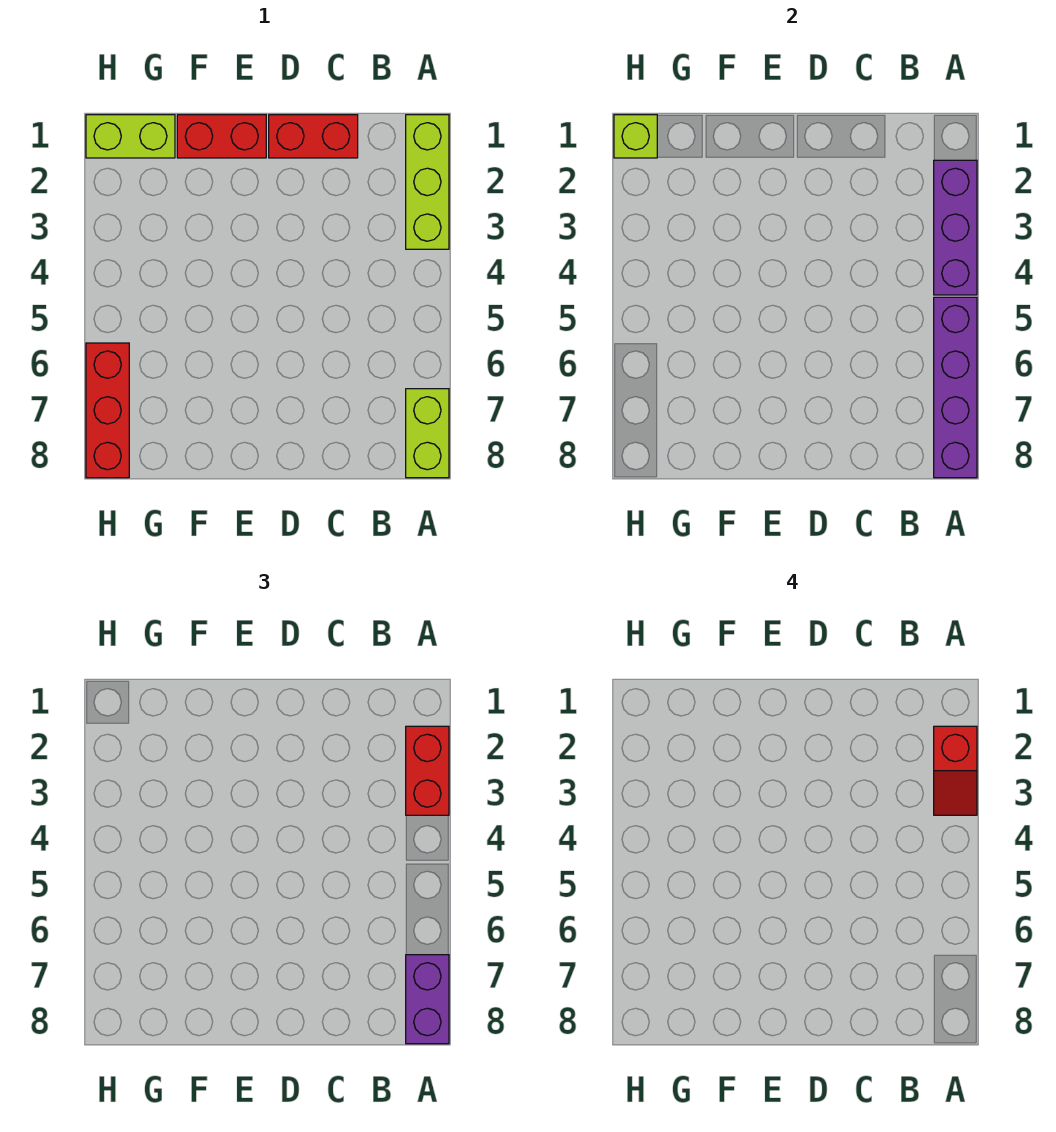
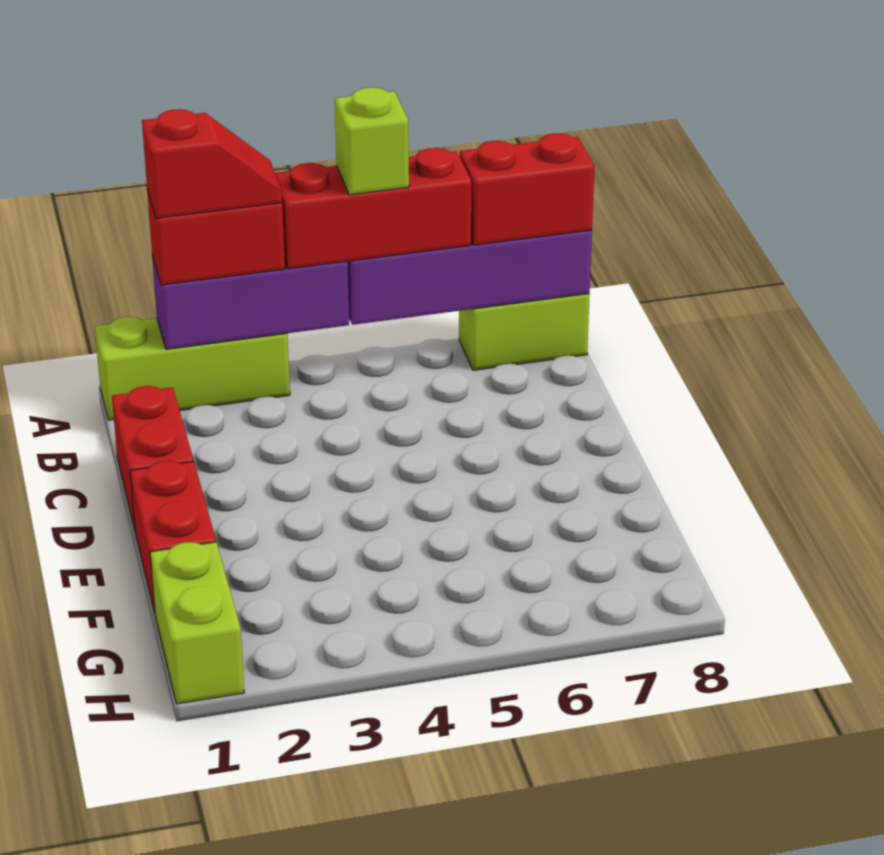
purple brick A7:A8 level 3 -> red brick A7:A8 level 3
lime brick H1 level 2 -> lime brick A5 level 4
red brick H6:H8 level 1 -> red brick A4:A6 level 3

